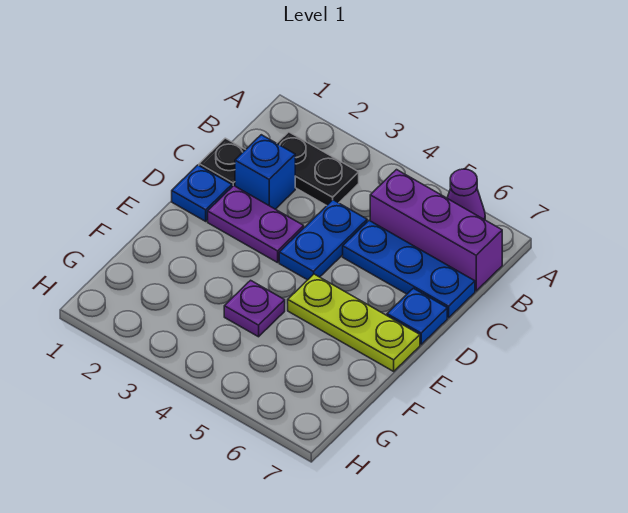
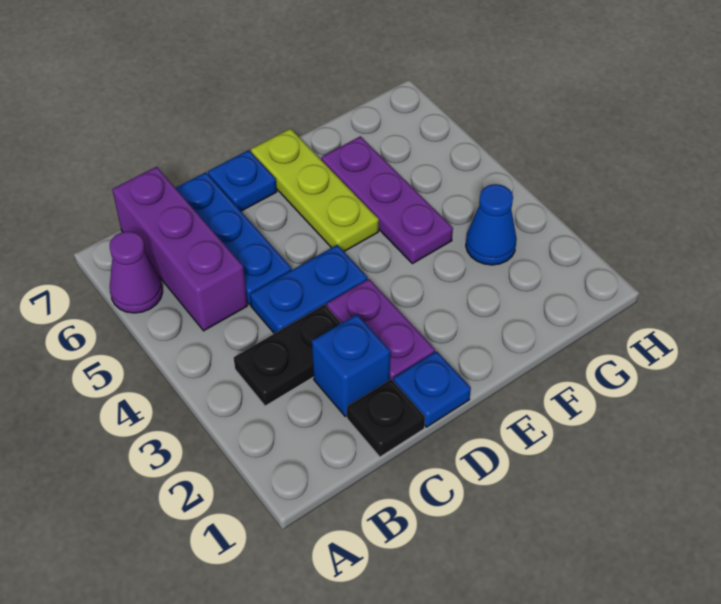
black plate B2:B3 level 1 -> black plate B3:C3 level 1
purple plate F4 level 1 -> purple plate F4:F6 level 1
none -> blue cone G3 level 1

